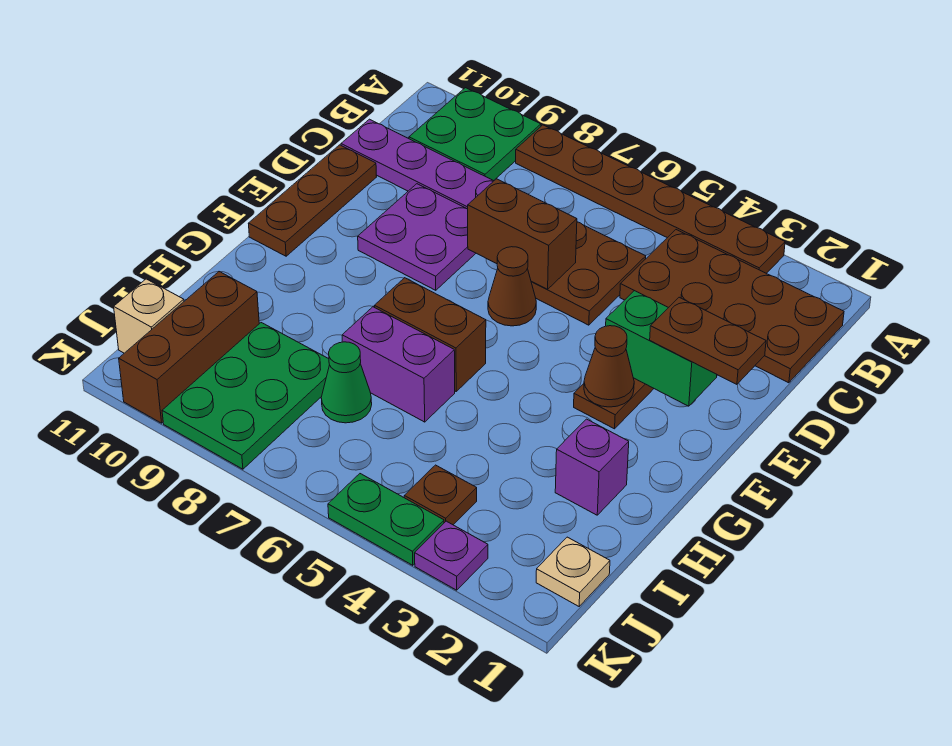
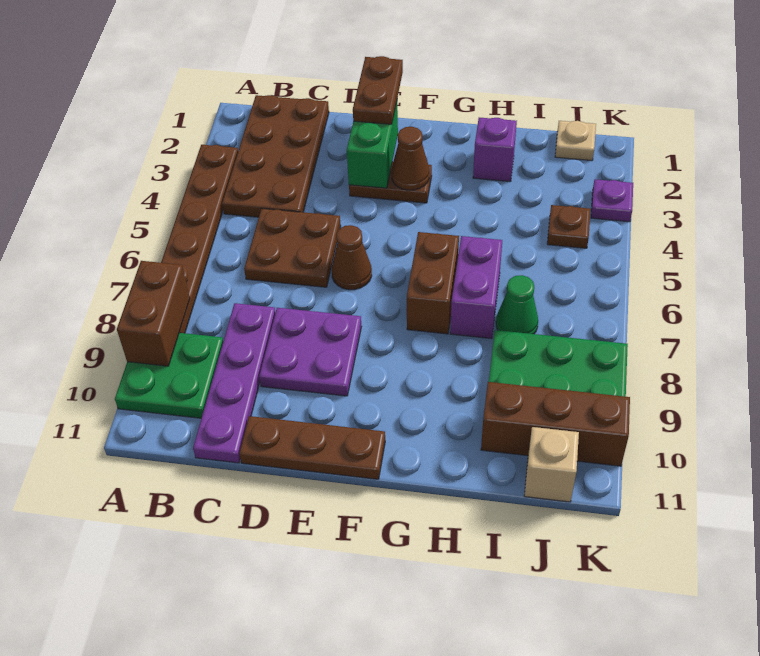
brown brick D6:D7 level 2 -> brown brick A8:A9 level 2
green plate K4:K5 level 1 -> none

